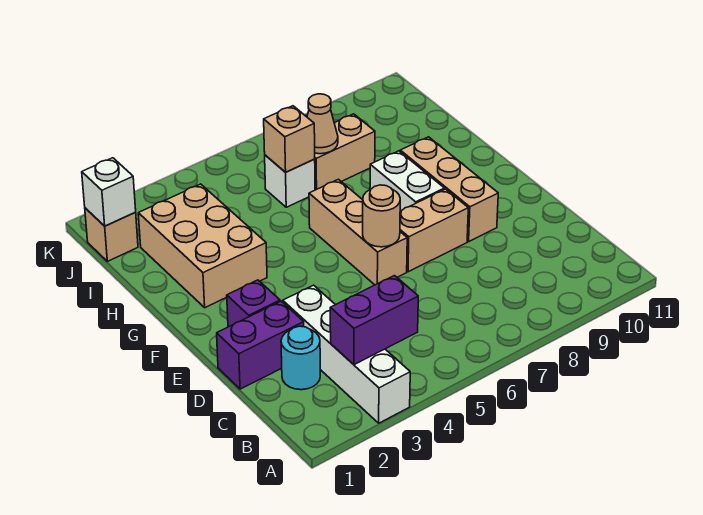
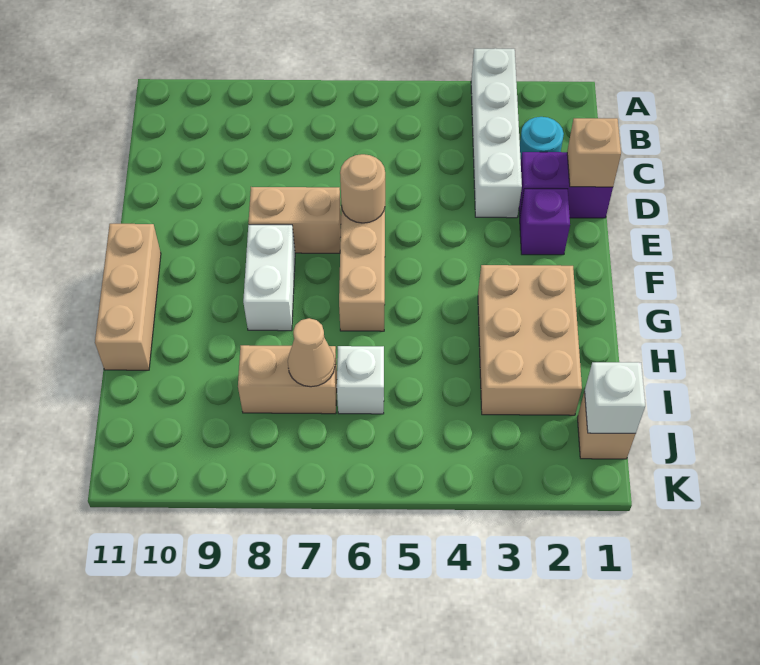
purple brick B3:B4 level 2 -> none
tan brick E9:G9 level 1 -> tan brick F11:H11 level 1
tan brick I6 level 2 -> tan brick D1 level 2

